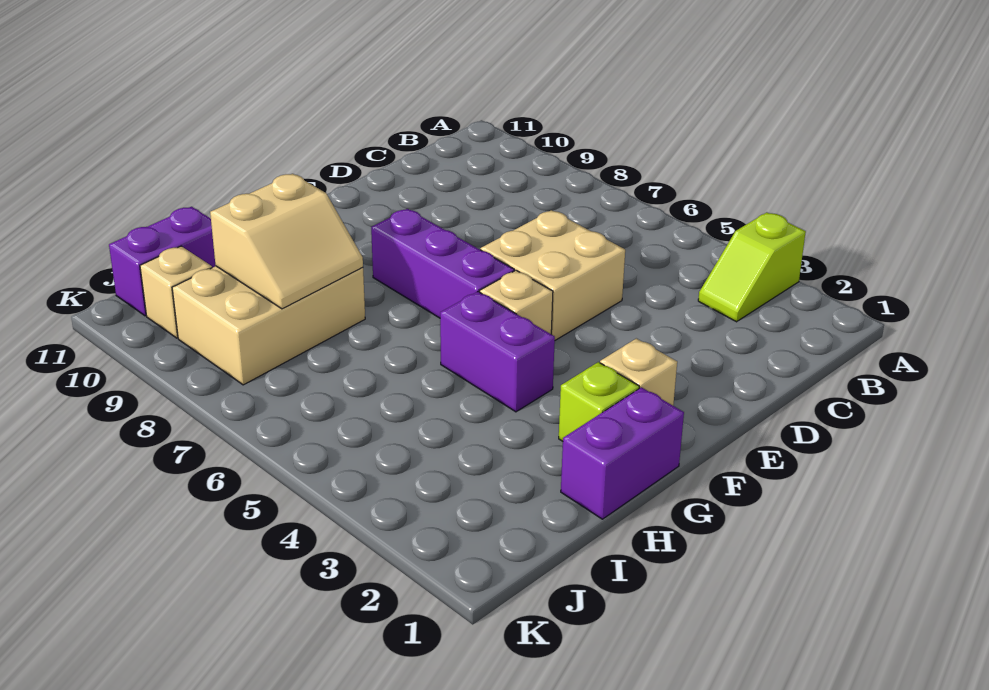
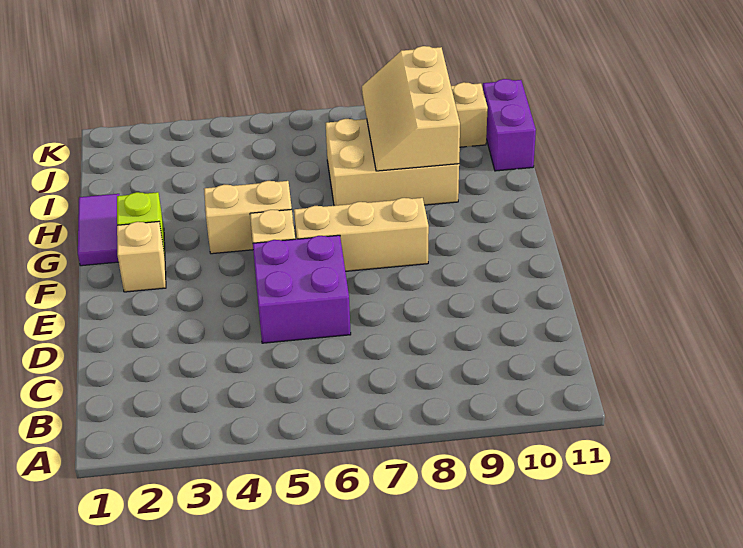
lime slope A3:B3 level 1 top A -> none
tan brick D5:E6 level 1 -> purple brick D5:E6 level 1
purple brick F6:F8 level 1 -> tan brick F6:F8 level 1
purple brick G1:H1 level 1 -> purple tile G1:H1 level 1
purple brick G4:G5 level 1 -> tan brick G4:G5 level 1
tan brick H8:J9 level 1 -> tan brick H7:I9 level 1
tan slope H8:I9 level 2 top 9 -> tan slope H8:J9 level 2 top 9

